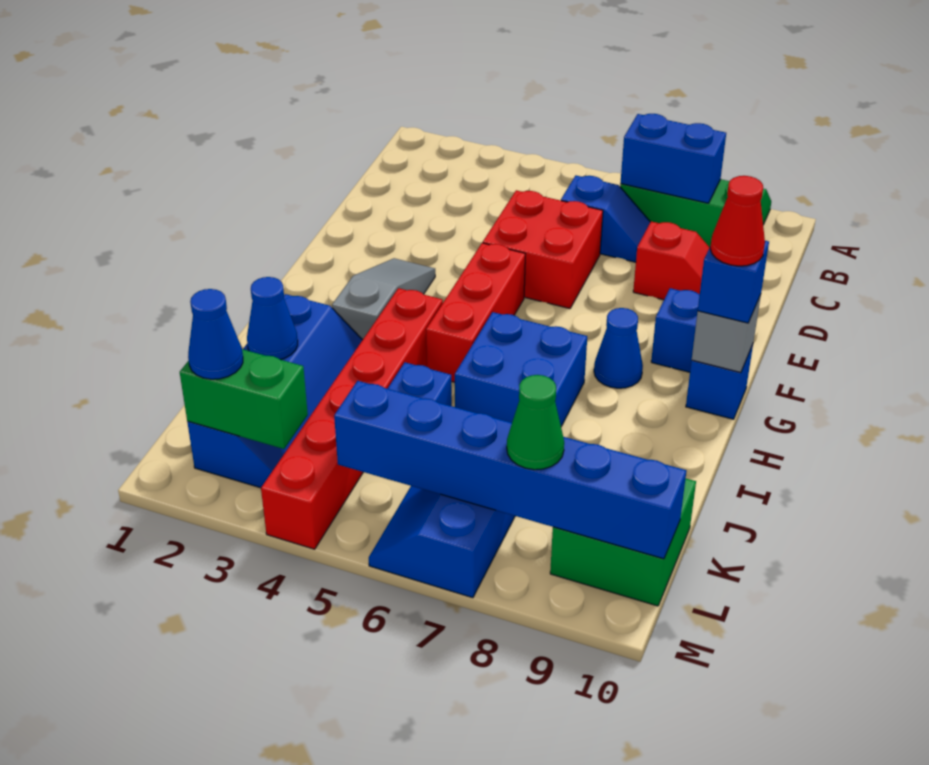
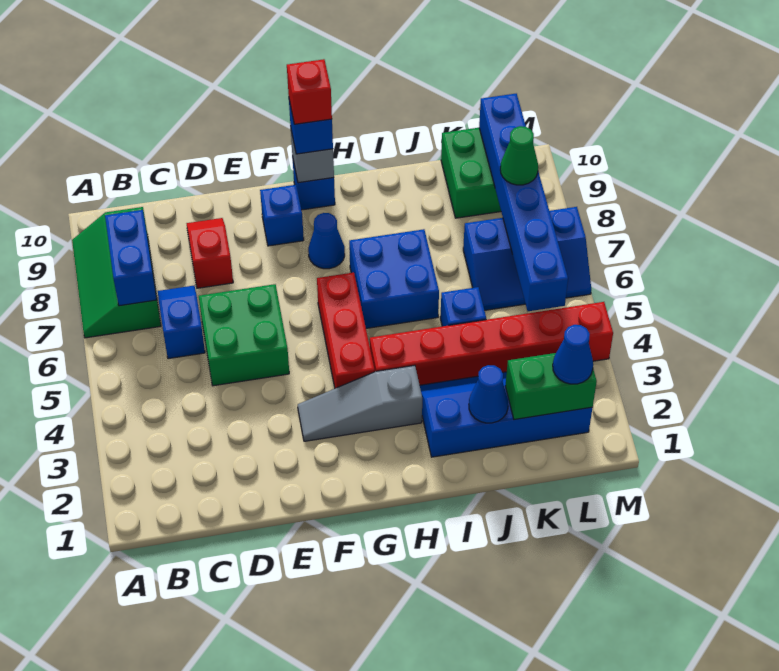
red brick D5:E6 level 1 -> green brick D5:E6 level 1
red brick F5:H5 level 1 -> red brick G4:G6 level 1
red cone G10 level 4 -> red brick G10 level 4
green brick L2:L3 level 2 -> green brick K2:L2 level 2

